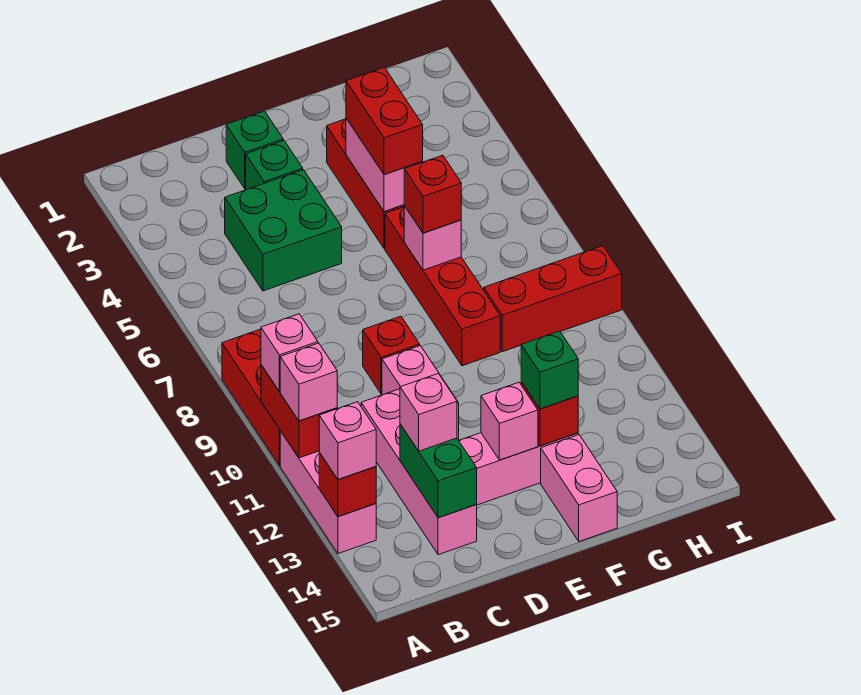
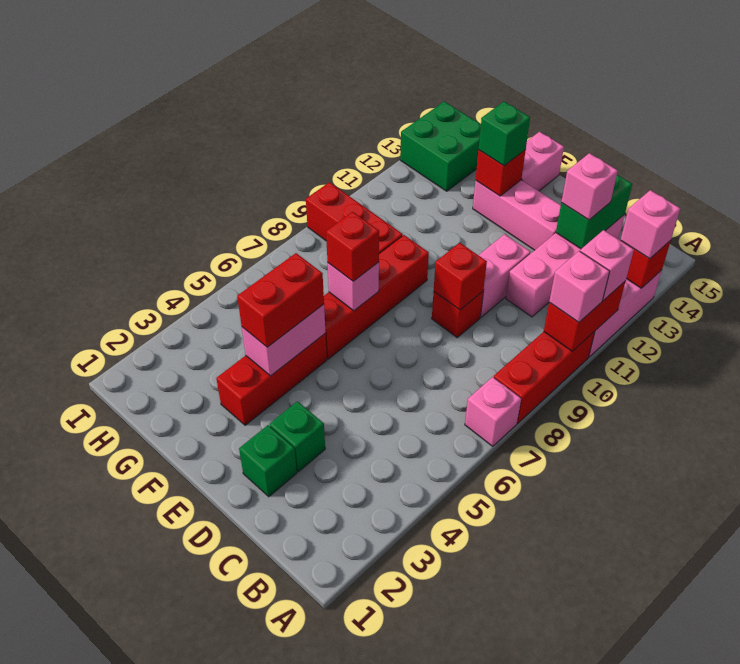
green brick C4:D5 level 1 -> green brick H13:I14 level 1
none -> red brick D9 level 2
pink brick E13 level 2 -> pink brick A7 level 1

